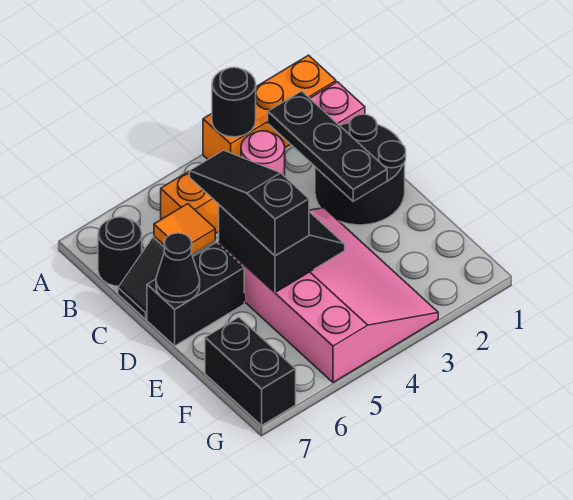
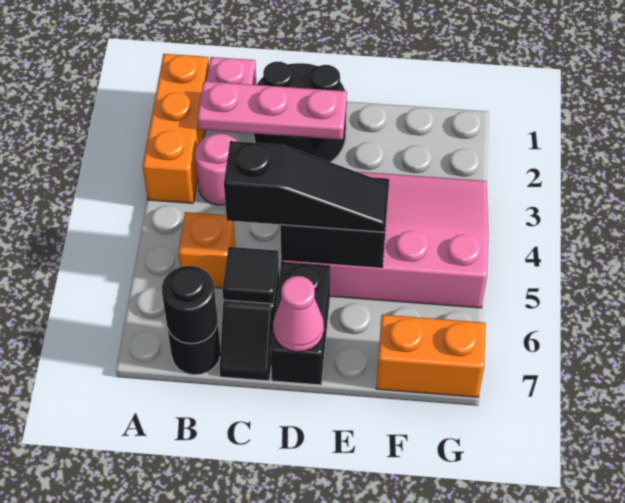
black round brick A3 level 2 -> black round brick B7 level 2
black plate B2:D2 level 2 -> pink plate B2:D2 level 2
black slope C5:E5 level 3 top E -> black slope C5:E5 level 3 top C
orange tile C6 level 2 -> black tile C6 level 2
black cone D7 level 2 -> pink cone D7 level 2
black brick F7:G7 level 1 -> orange brick F7:G7 level 1

